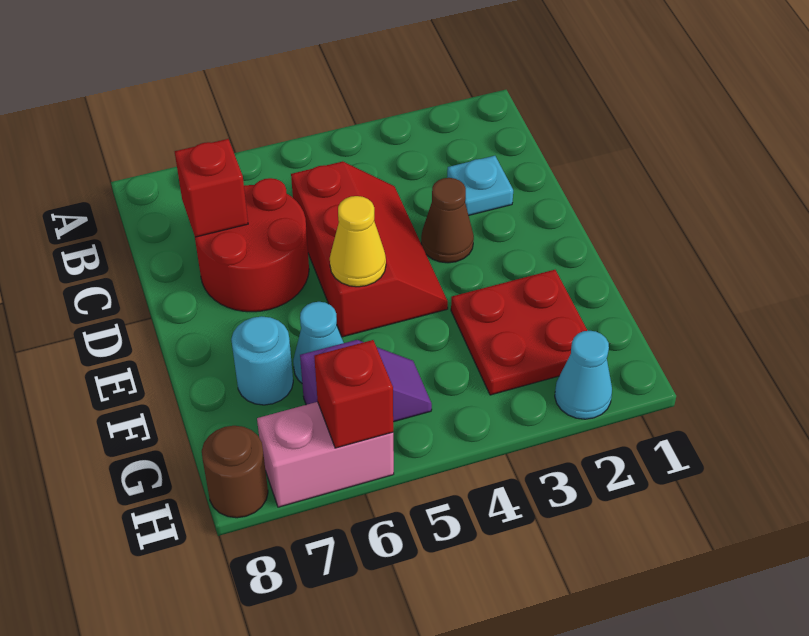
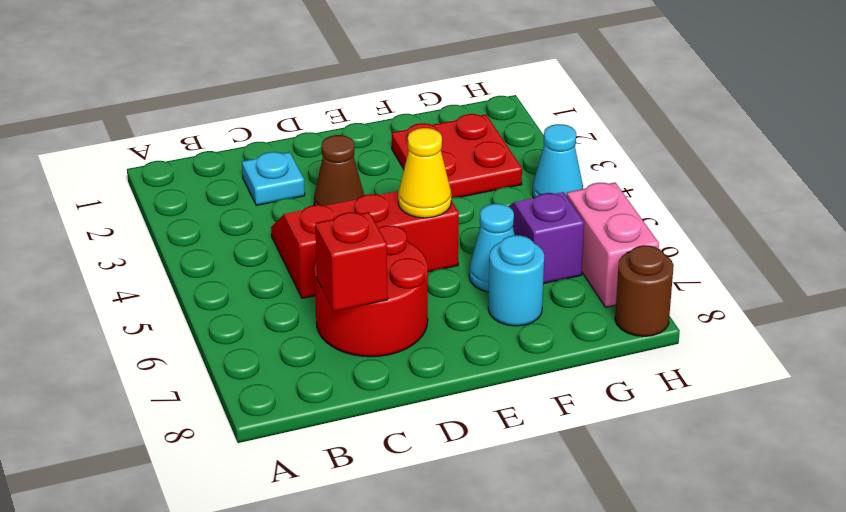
cyan cone H2 level 1 -> cyan cone H4 level 1
red brick H6 level 2 -> none

